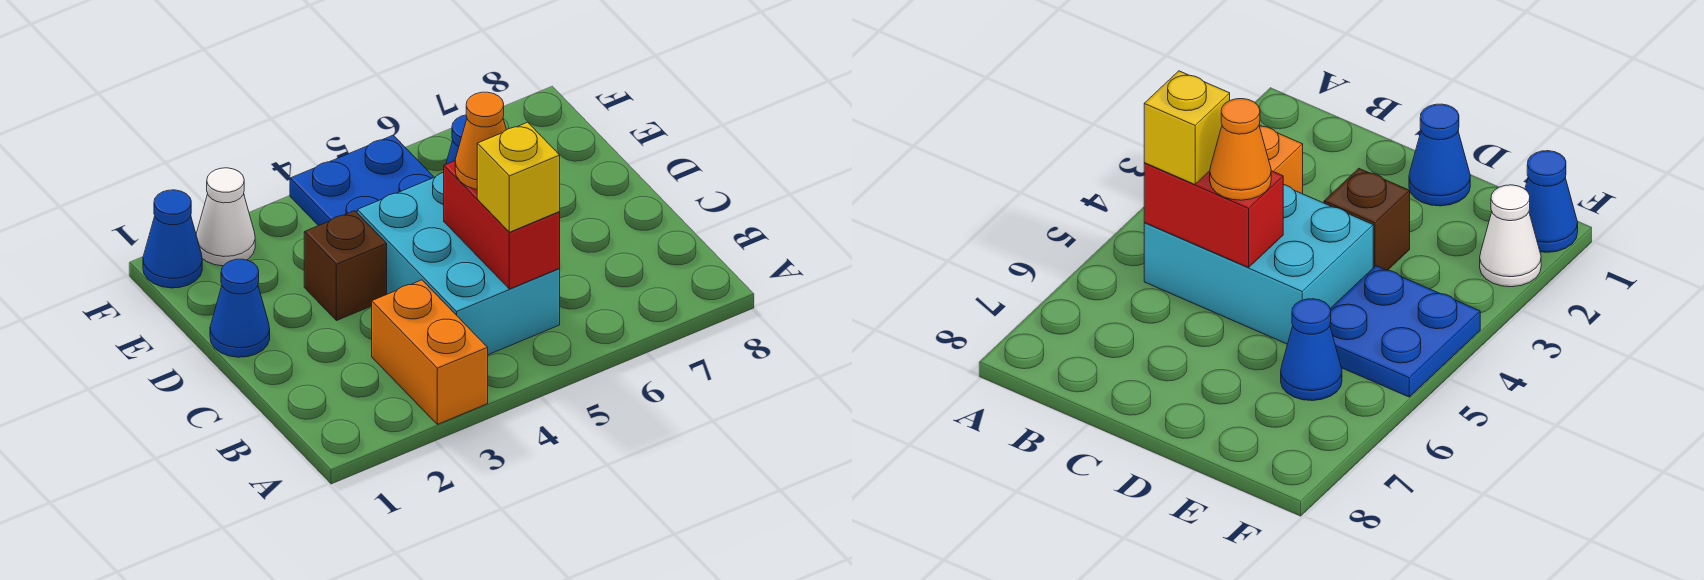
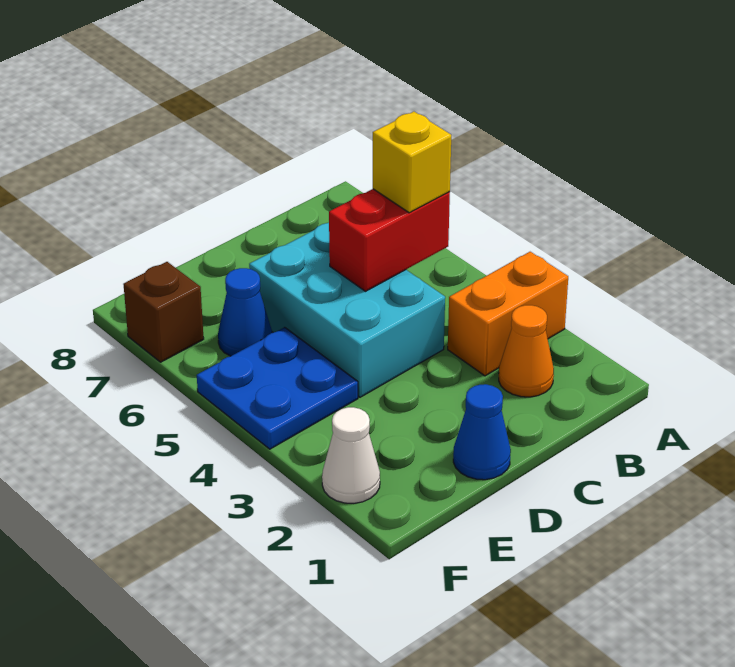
cyan brick B4:D5 level 1 -> cyan brick C4:D6 level 1
orange cone C5 level 3 -> orange cone B2 level 1
brown brick D3 level 1 -> brown brick F7 level 1
blue cone F1 level 1 -> none

